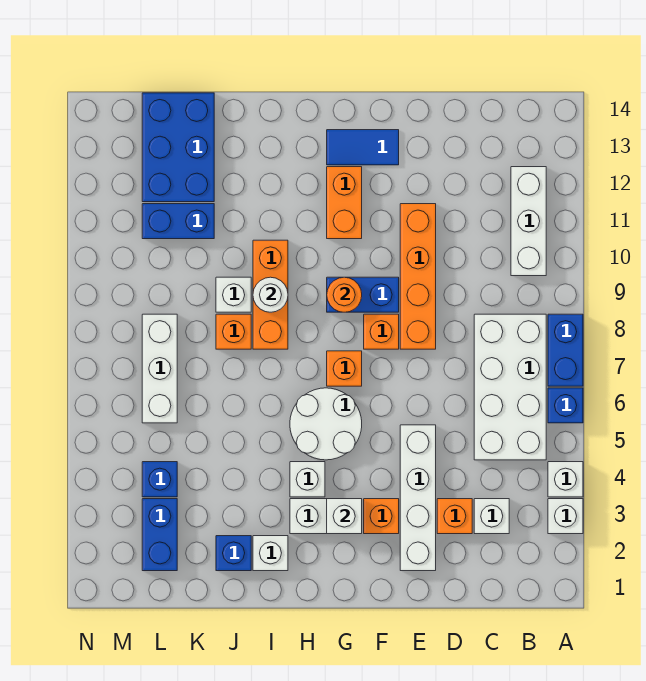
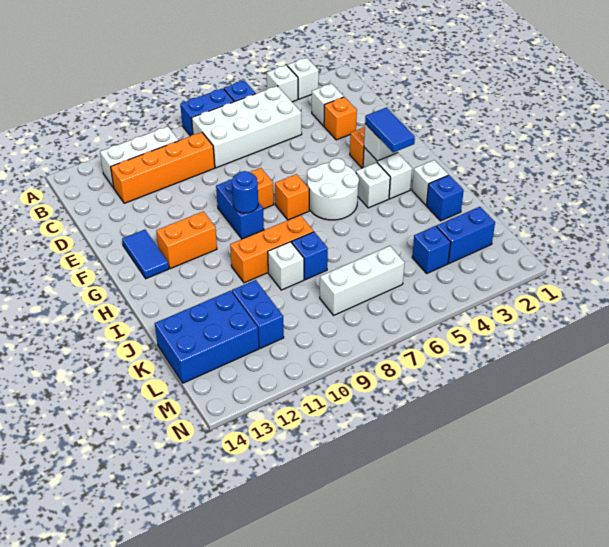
white brick E2:E5 level 1 -> none
orange brick E8:E11 level 1 -> orange brick C9:C12 level 1
none -> blue tile G3:H3 level 3
orange round brick G9 level 2 -> blue round brick G9 level 2
white round brick I9 level 2 -> none
orange brick J8 level 1 -> blue brick J8 level 1

